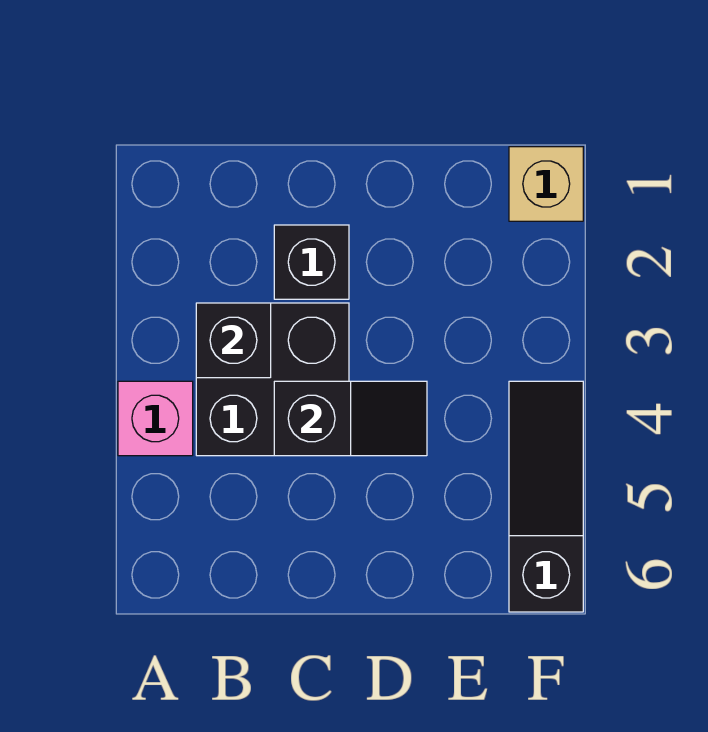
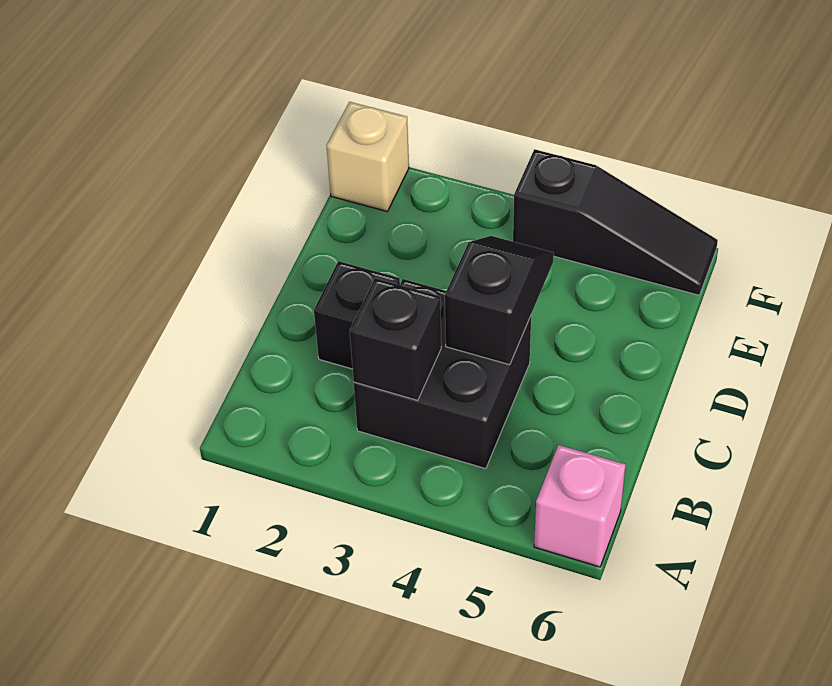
pink brick A4 level 1 -> pink brick A6 level 1
black slope F4:F6 level 1 top 6 -> black slope F4:F6 level 1 top 4

